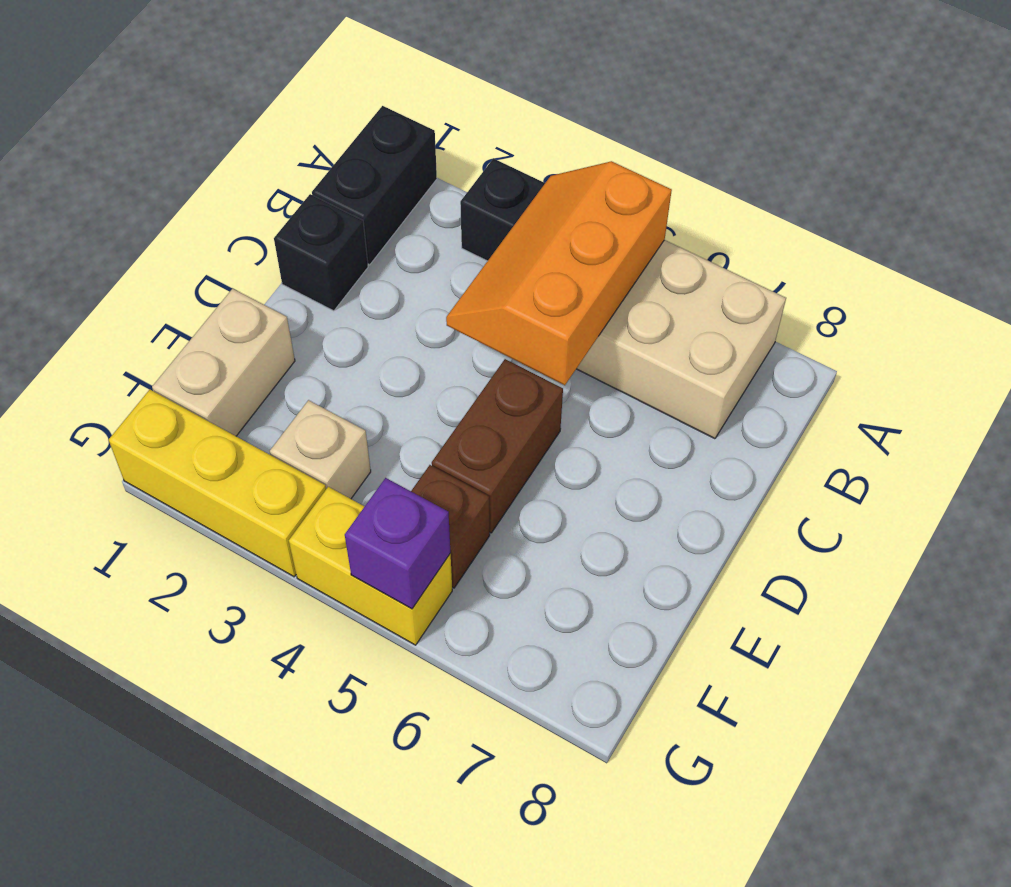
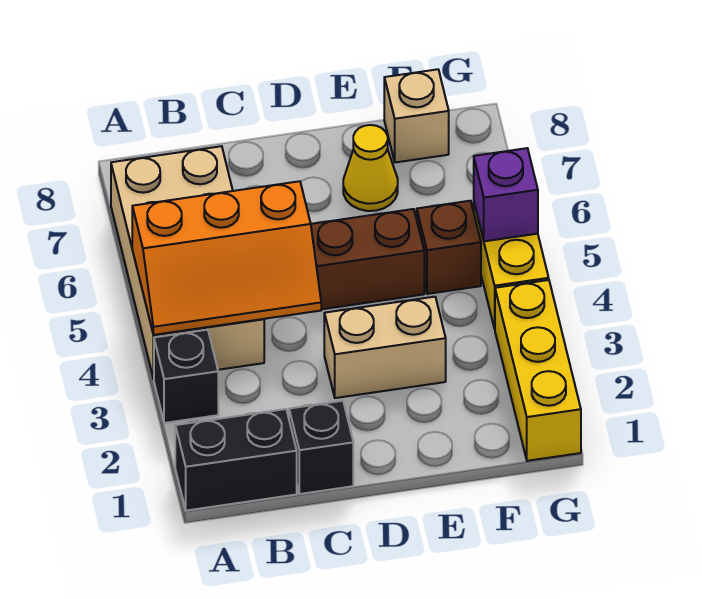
tan brick E1:F1 level 1 -> tan brick D3:E3 level 1
none -> yellow cone E7 level 1
tan brick F3 level 1 -> tan brick F8 level 1

